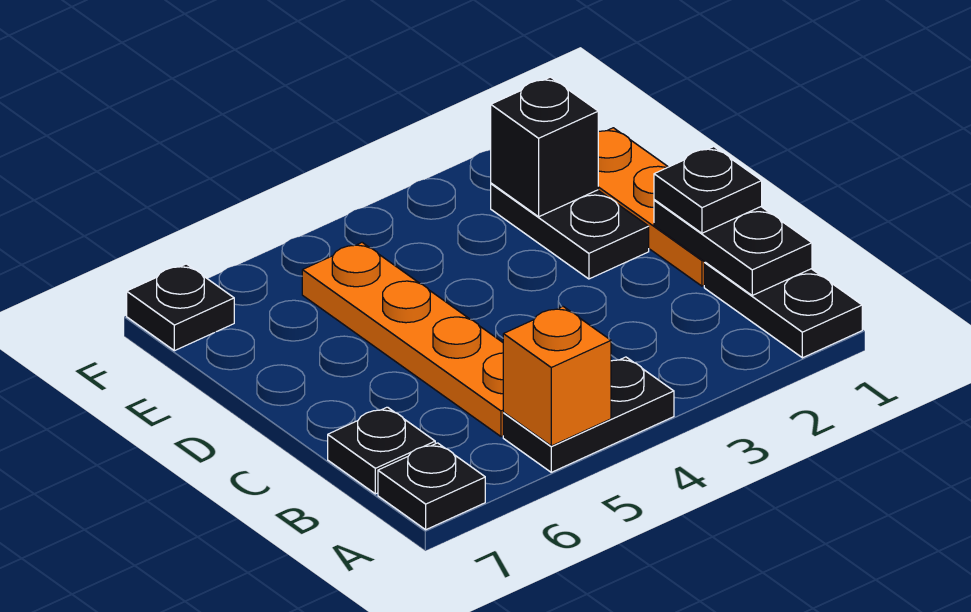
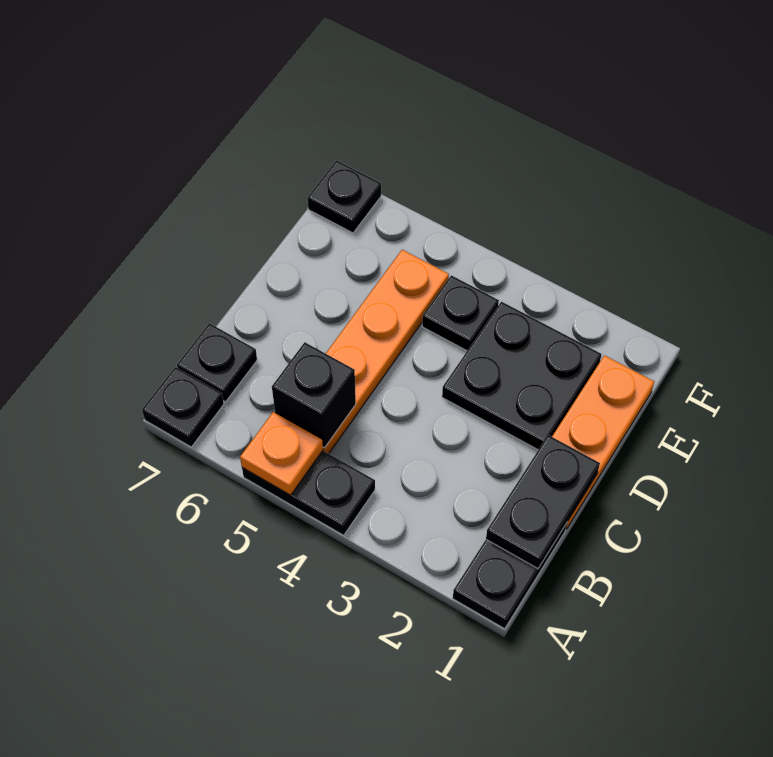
orange brick A5 level 2 -> orange plate A5 level 2
black plate C1 level 3 -> black plate E4 level 1
black plate D2:E2 level 1 -> black plate D2:E3 level 1
black brick E2 level 2 -> black brick B5 level 2

